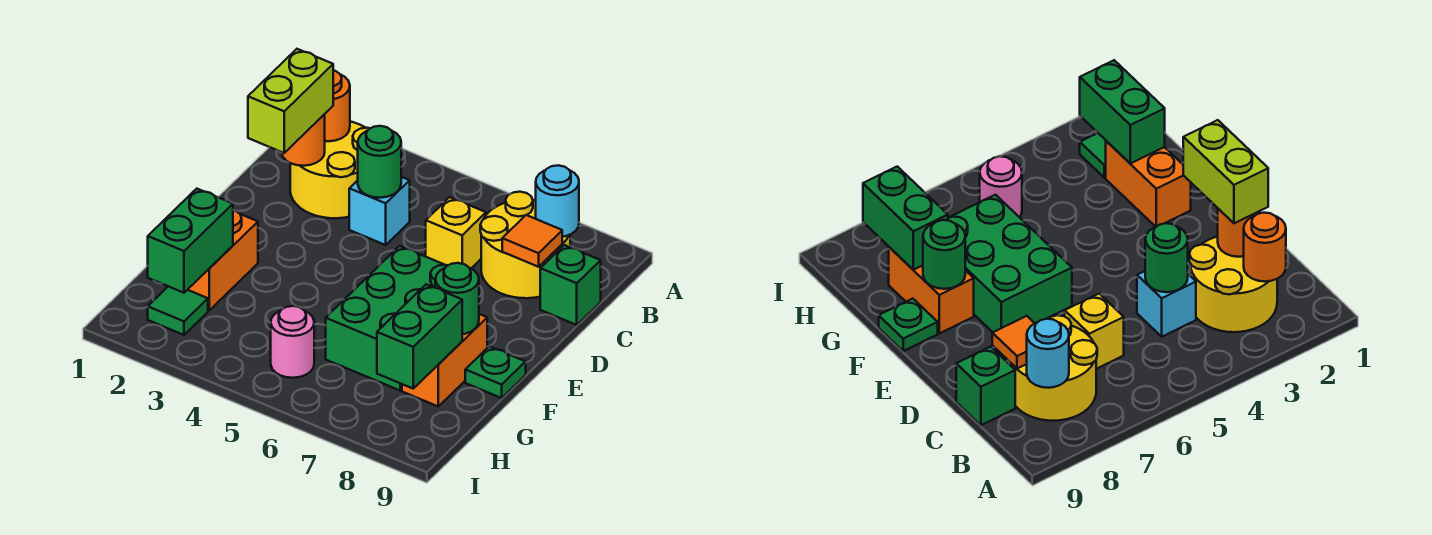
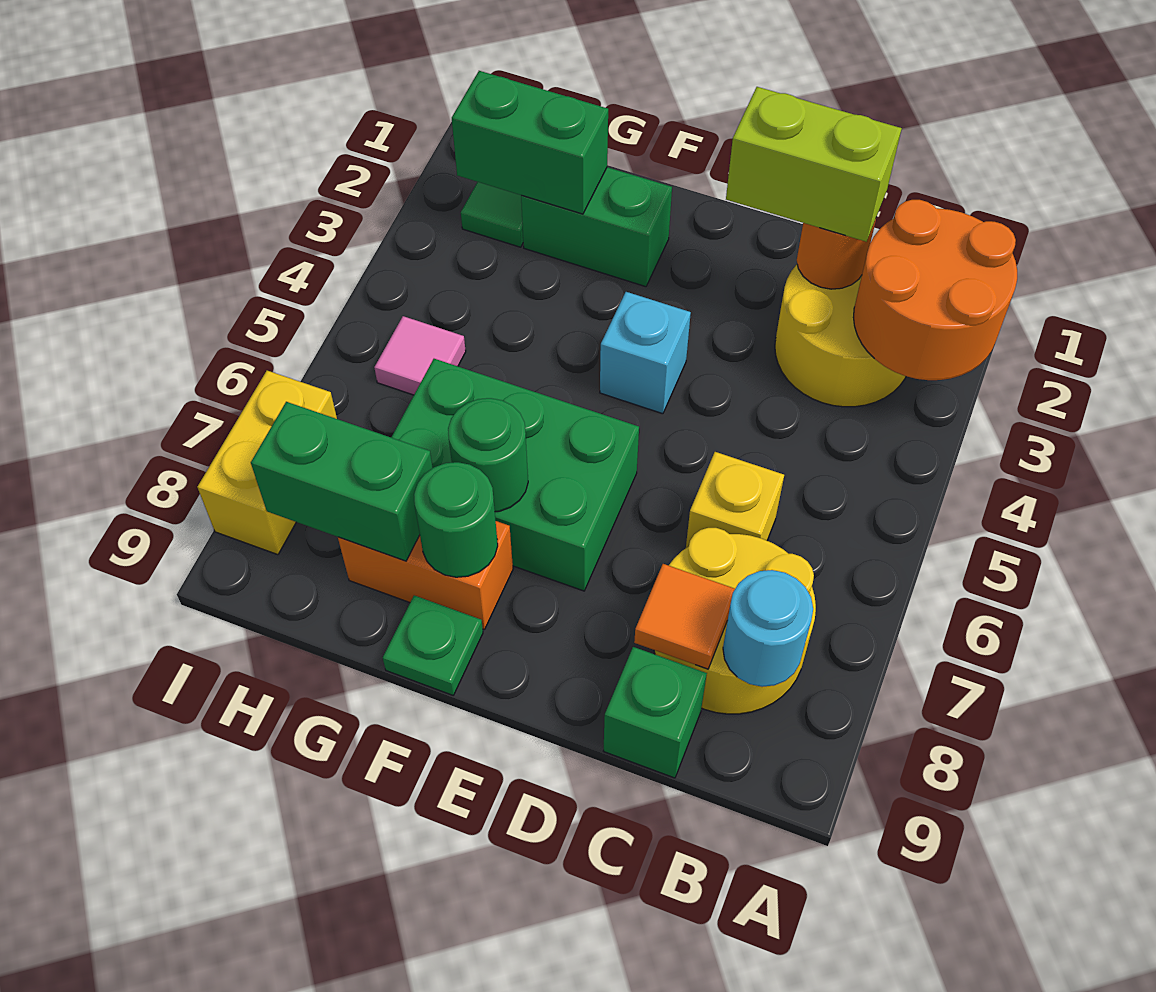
orange round brick B2 level 2 -> orange round brick A2:B3 level 2
cyan brick C4 level 1 -> cyan brick E4 level 1
green round brick C4 level 2 -> green round brick F7 level 2
orange brick F2:G2 level 1 -> green brick F2:G2 level 1
pink round brick H5 level 1 -> pink tile H5 level 1
none -> yellow brick I7:I8 level 1

